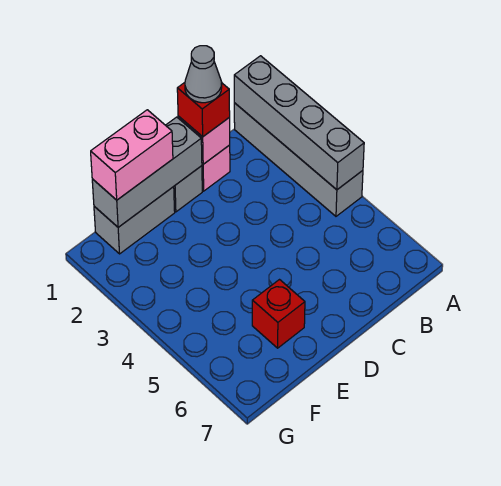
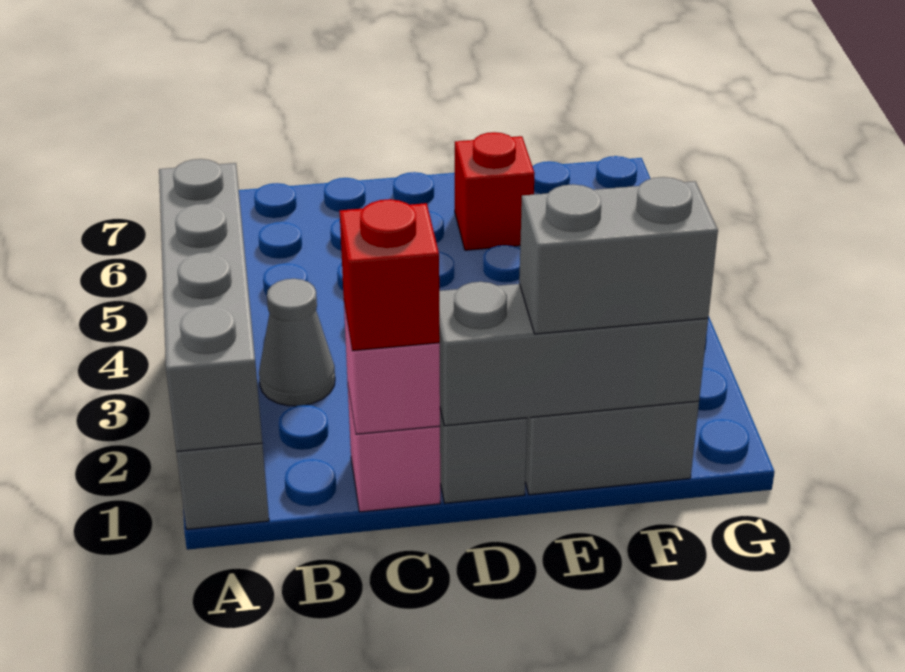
grey cone C1 level 4 -> grey cone B3 level 1
pink brick E1:F1 level 3 -> grey brick E1:F1 level 3

